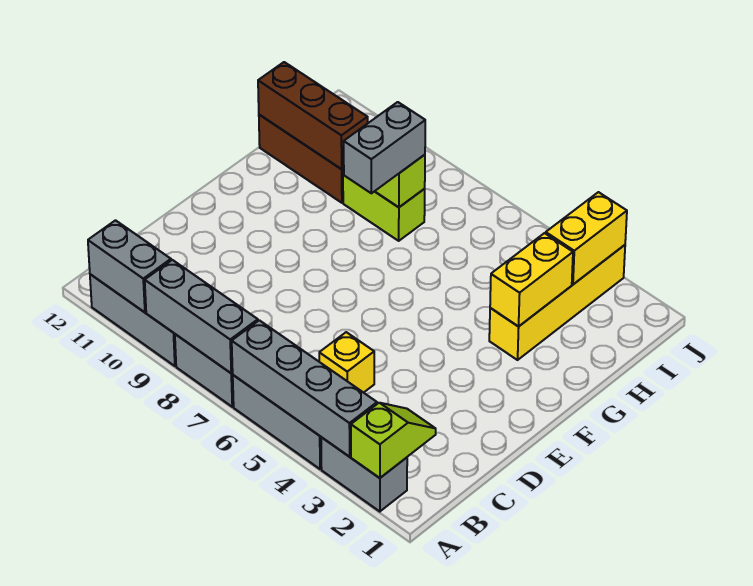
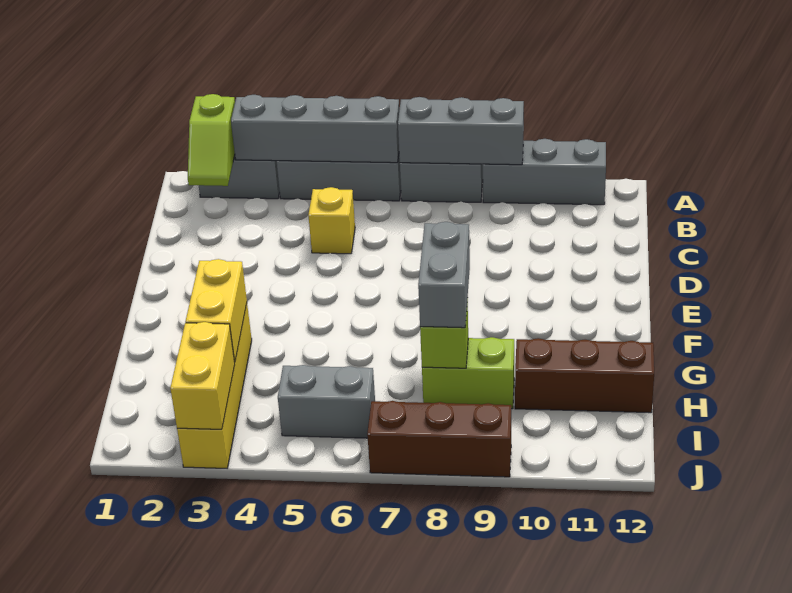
grey brick A10:A11 level 2 -> grey brick I5:I6 level 1
brown brick H10:H12 level 2 -> brown brick J7:J9 level 1

